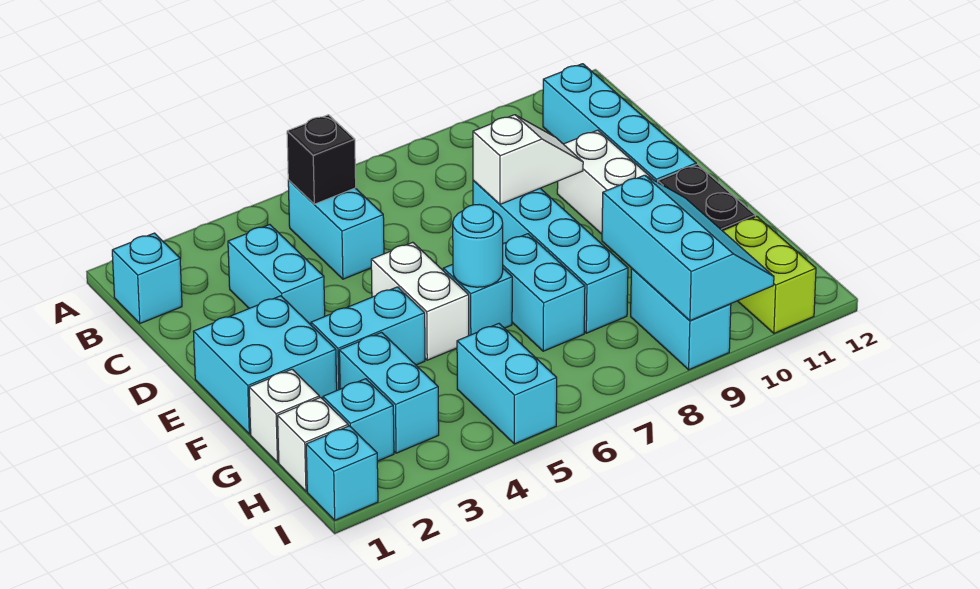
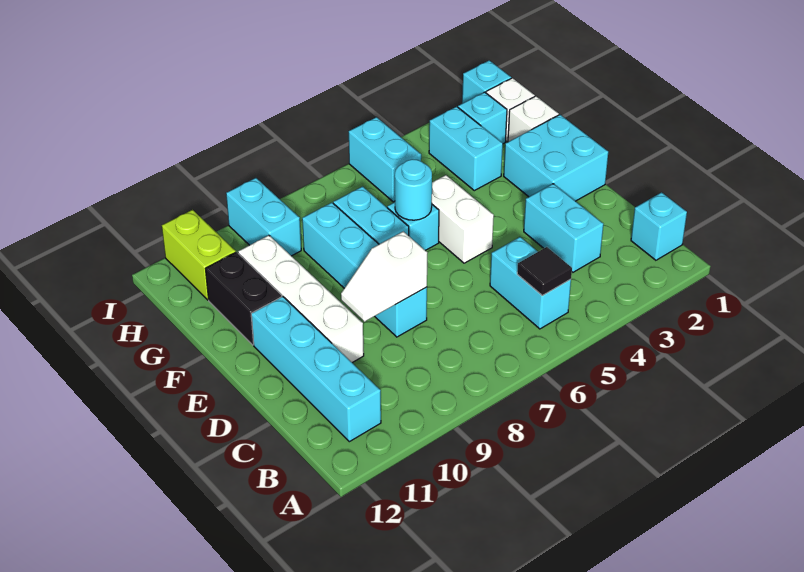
black brick B5 level 2 -> black tile B5 level 2
cyan brick F3:F4 level 1 -> none
cyan slope G9:I10 level 2 top 9 -> none

